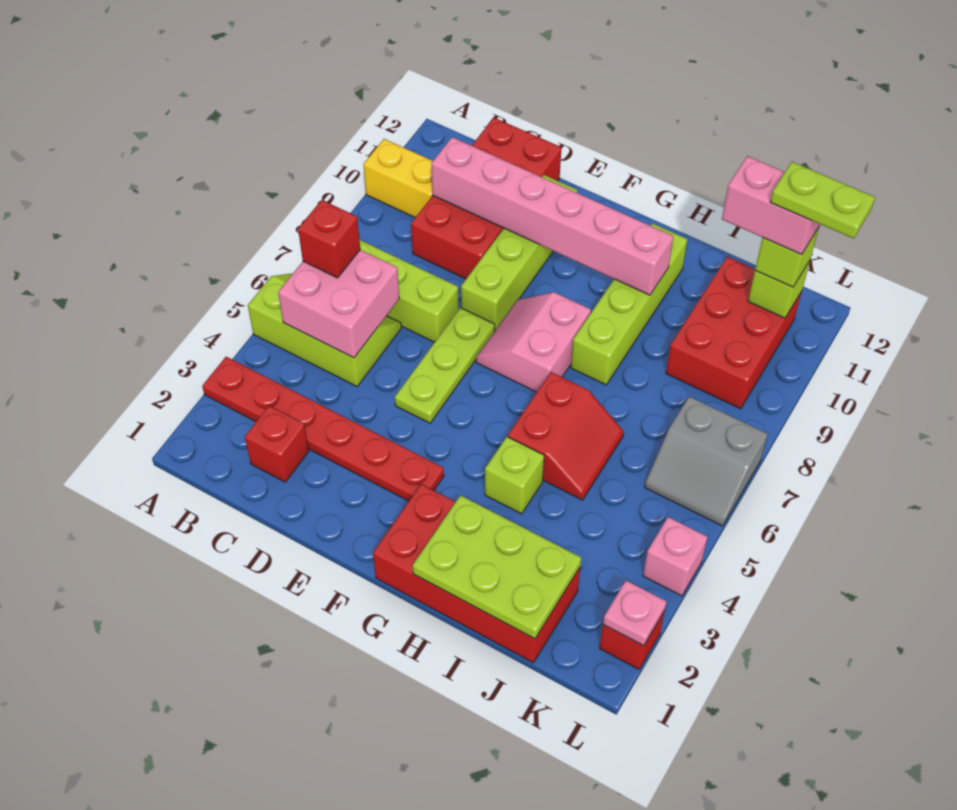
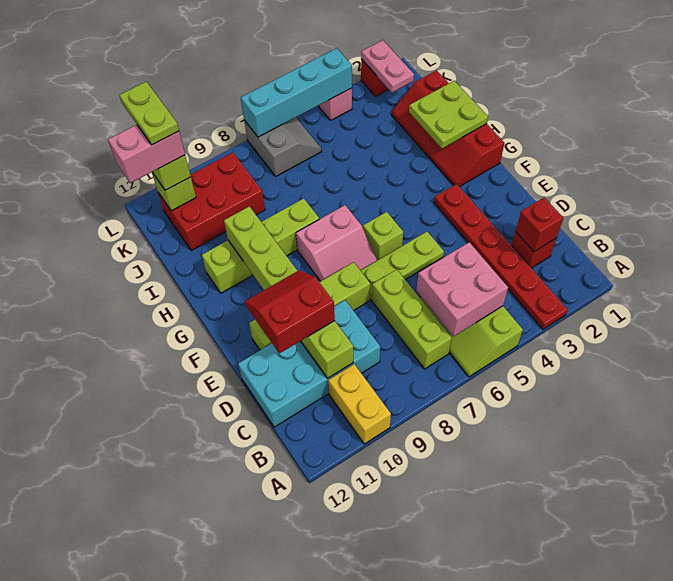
red brick B6 level 3 -> red brick C2 level 2
red brick C9:D12 level 1 -> cyan brick C9:D12 level 1
pink brick C10:H10 level 2 -> lime brick C10:H10 level 2
red brick G1:J2 level 1 -> red slope G1:J2 level 1 top 1
lime plate H1:J2 level 2 -> lime plate H1:I2 level 2
lime brick H4 level 1 -> lime brick F6 level 1
red slope H5:I6 level 1 top H -> red slope D10:E11 level 3 top D
pink brick J11:K11 level 4 -> pink brick K11:K12 level 4
pink plate L2 level 2 -> pink plate K2:L2 level 2
none -> cyan brick L4:L7 level 2

